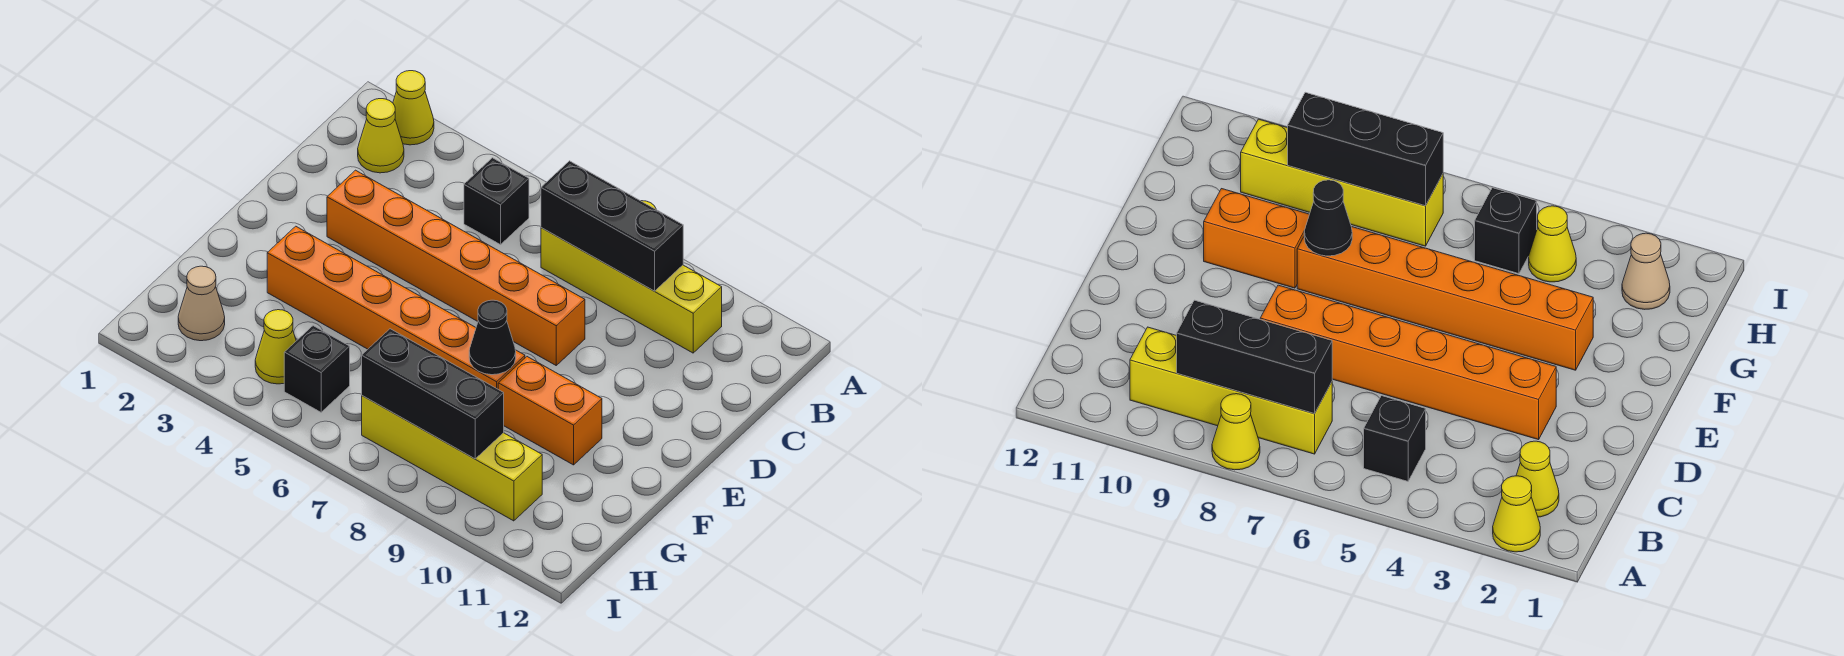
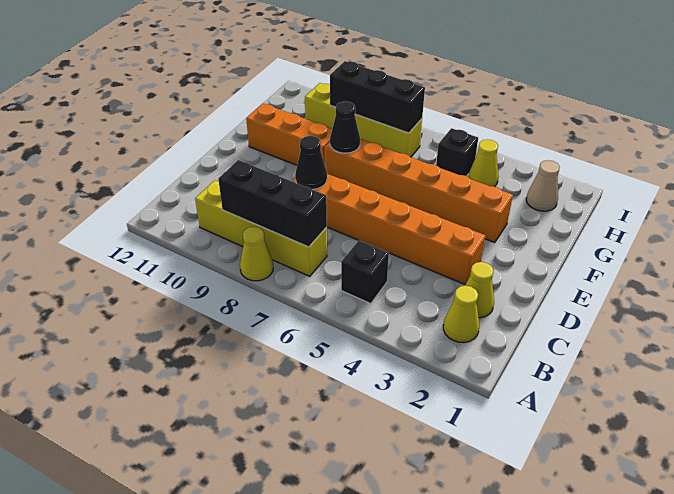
yellow cone A2 level 1 -> yellow cone C2 level 1
none -> black cone D8 level 2
orange brick F9:F10 level 1 -> orange brick F9:F11 level 1

